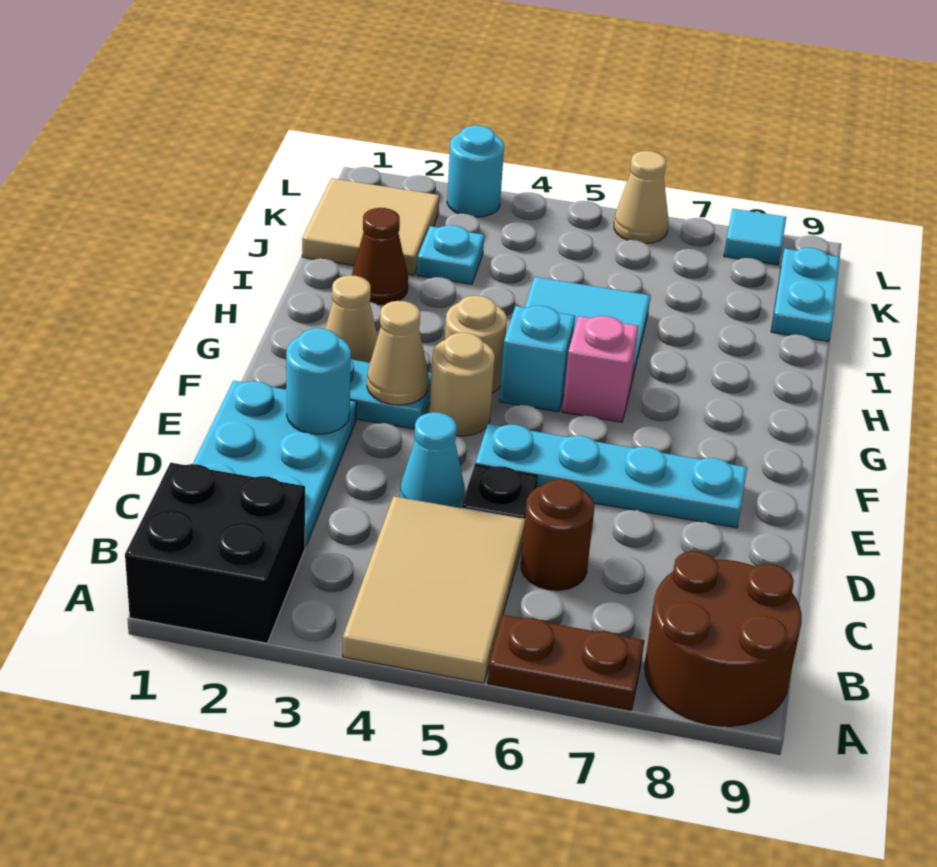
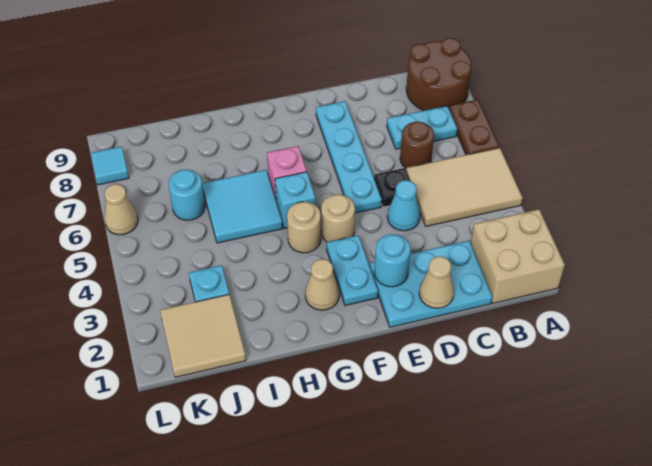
black brick A1:B2 level 1 -> tan brick A1:B2 level 1
tan cone F3 level 2 -> tan cone D1 level 2
brown cone I2 level 1 -> none
cyan plate J9:K9 level 1 -> cyan plate B7:C7 level 1
cyan round brick L3 level 1 -> cyan round brick J6 level 1

